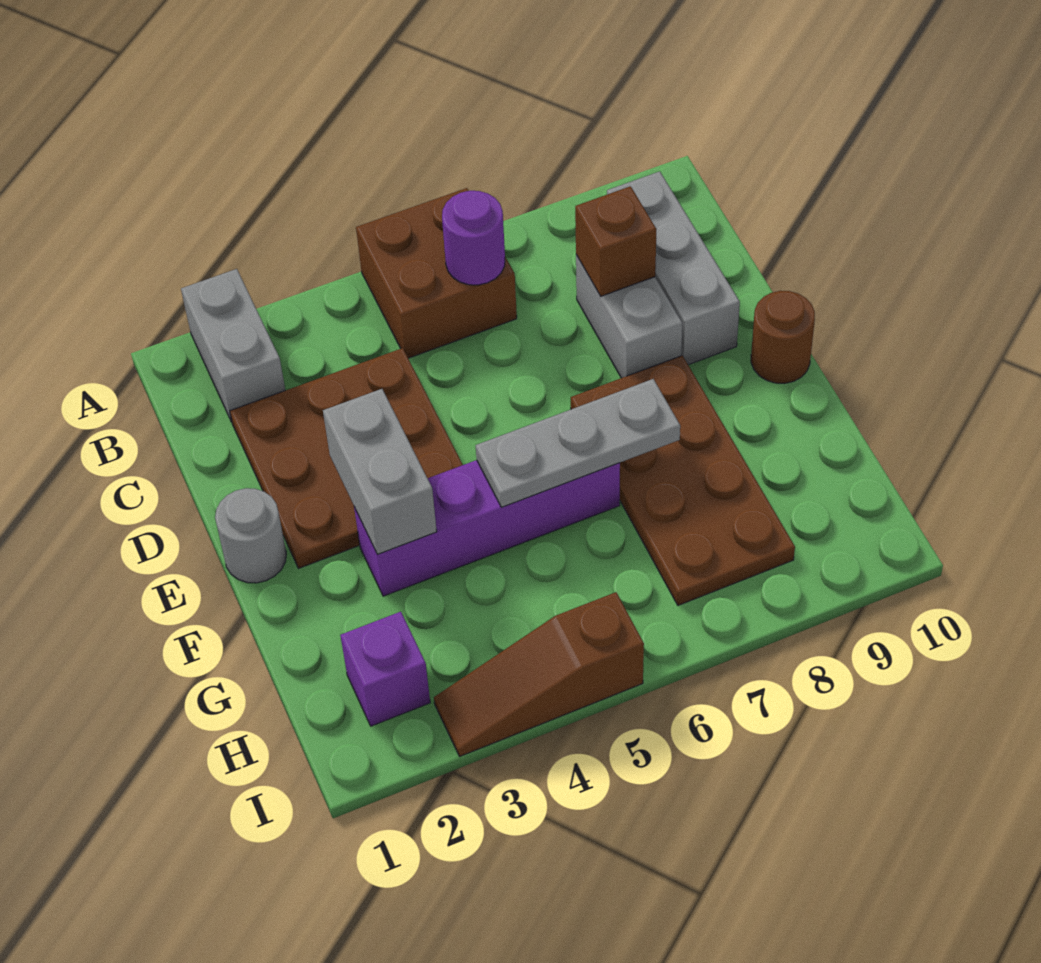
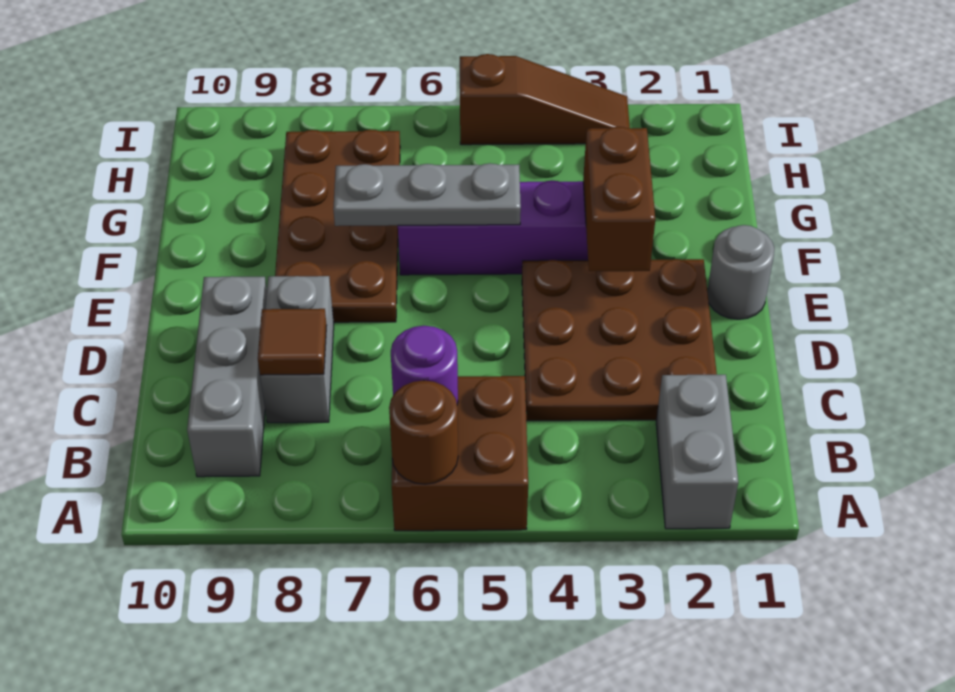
brown brick C8 level 2 -> brown tile C8 level 2
grey brick E3:F3 level 2 -> brown brick E3:F3 level 2
brown round brick E10 level 1 -> brown round brick A6 level 2
purple brick H2 level 1 -> none

